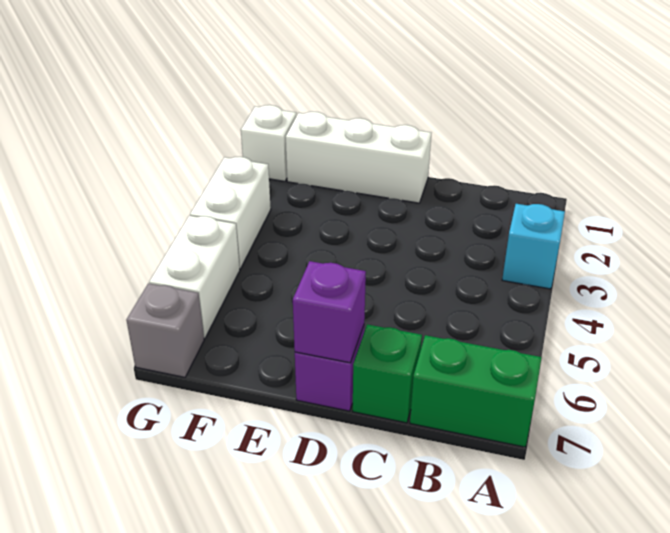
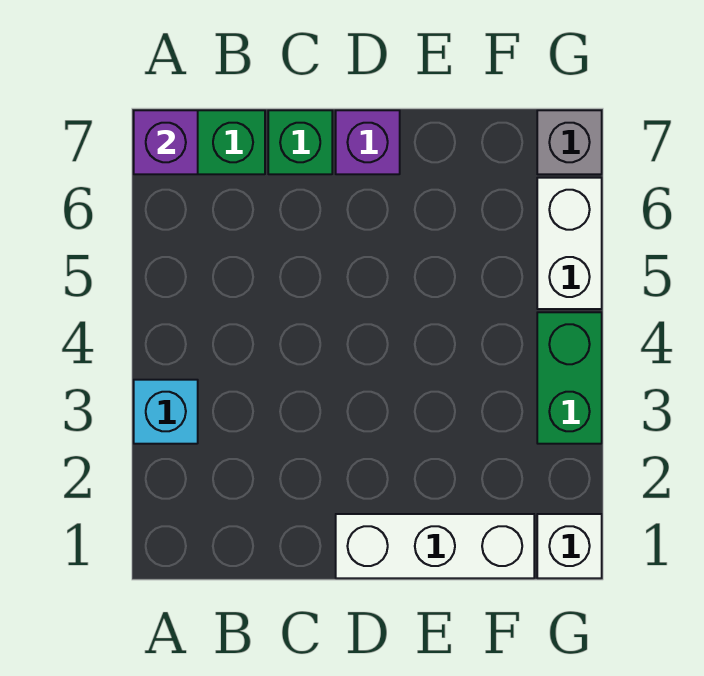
purple brick D7 level 2 -> purple brick A7 level 2
white brick G3:G4 level 1 -> green brick G3:G4 level 1

